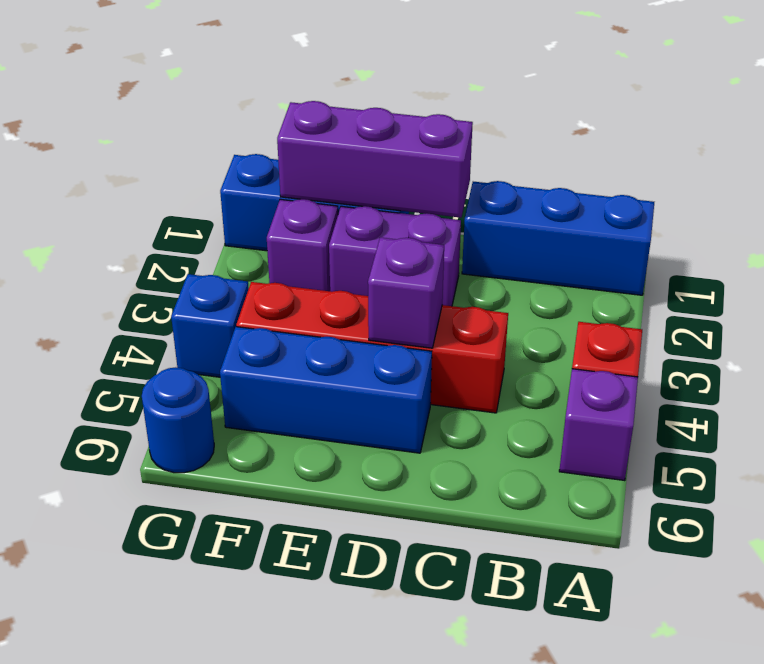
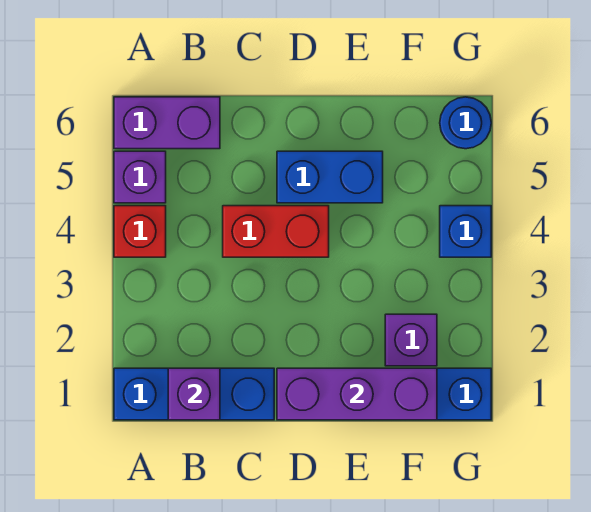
red brick C4:F4 level 1 -> red brick C4:D4 level 1
purple brick D2:E2 level 1 -> purple brick A6:B6 level 1
purple brick D4 level 2 -> purple brick B1 level 2
blue brick D5:F5 level 1 -> blue brick D5:E5 level 1

